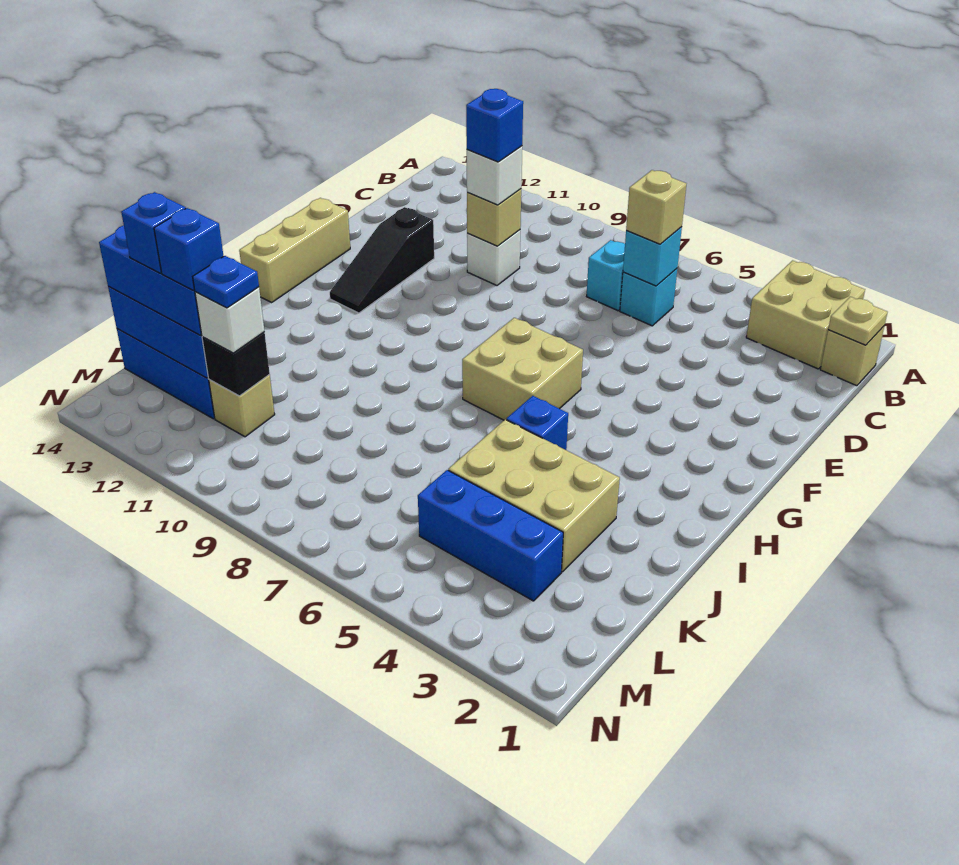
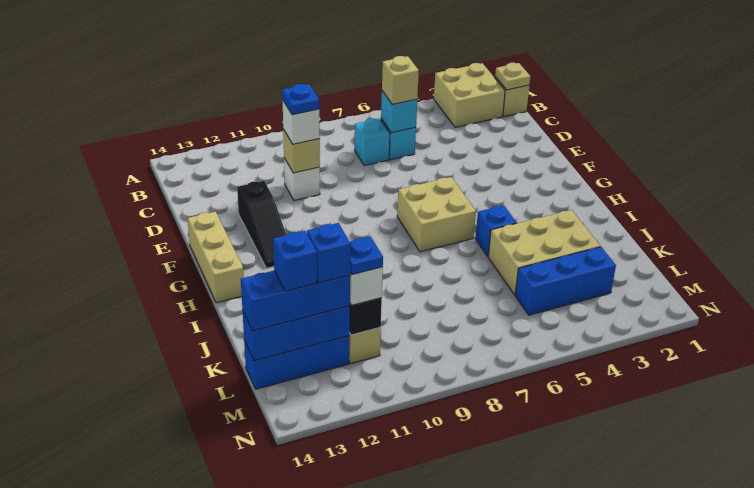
blue brick D10 level 4 -> blue plate D10 level 4

